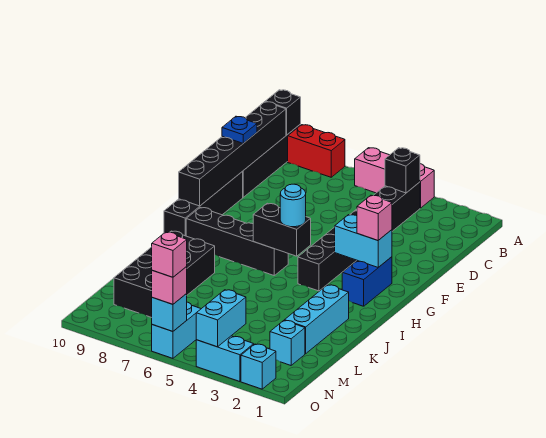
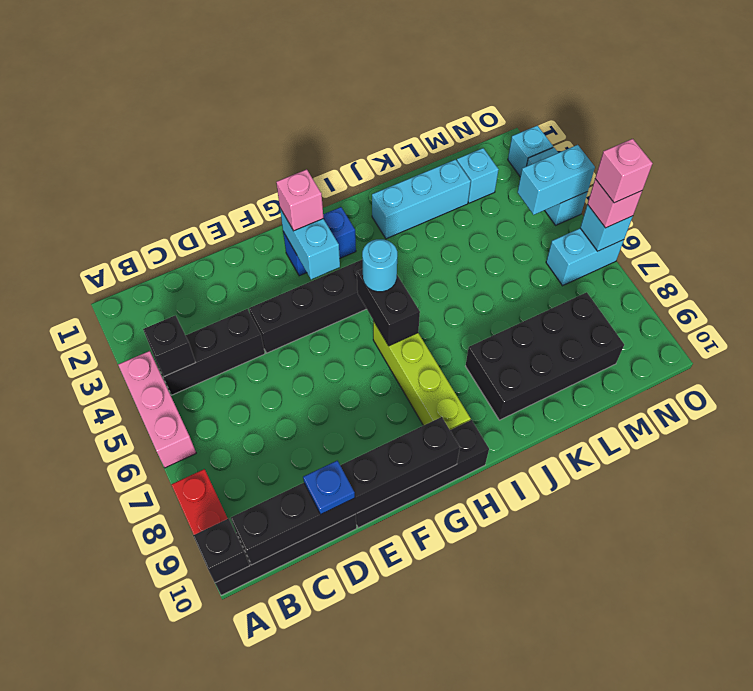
black brick H6:H9 level 1 -> lime brick H6:H9 level 1

